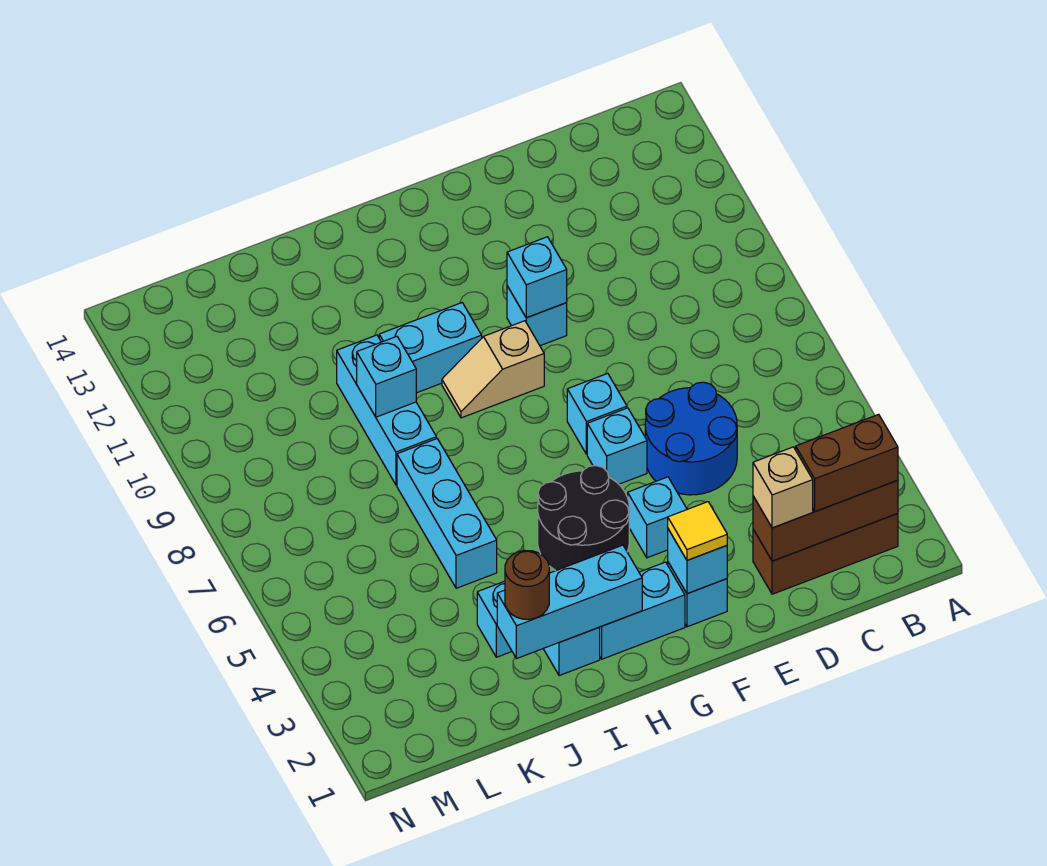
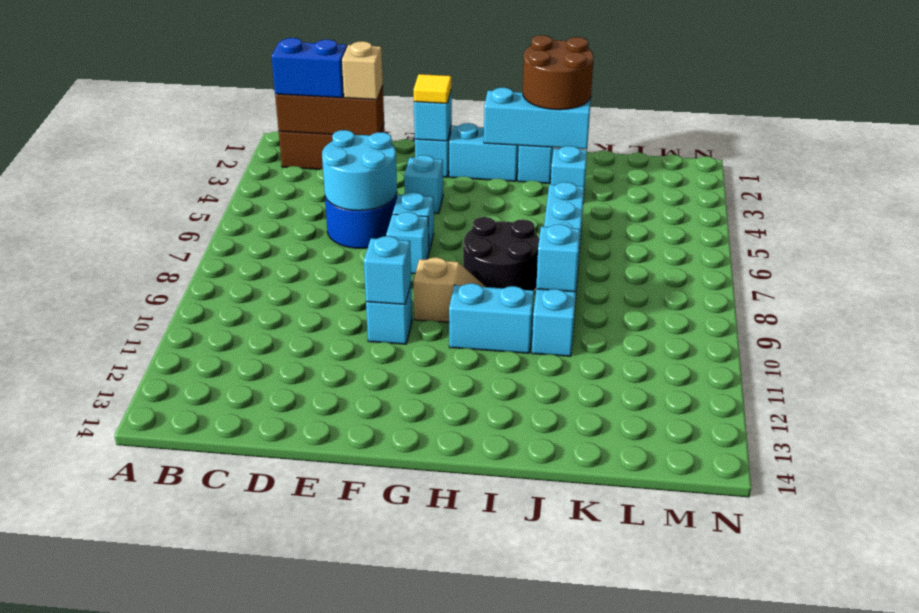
brown brick B2:C2 level 3 -> blue brick B2:C2 level 3
none -> cyan round brick D5:E6 level 2
black round brick G4:H5 level 1 -> black round brick H7:I8 level 1
brown round brick J2 level 3 -> brown round brick I1:J2 level 3

